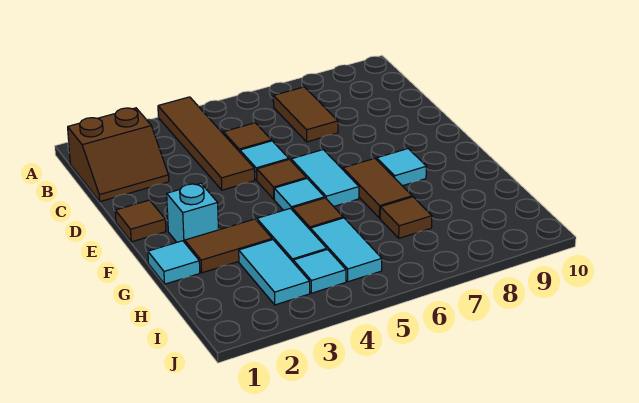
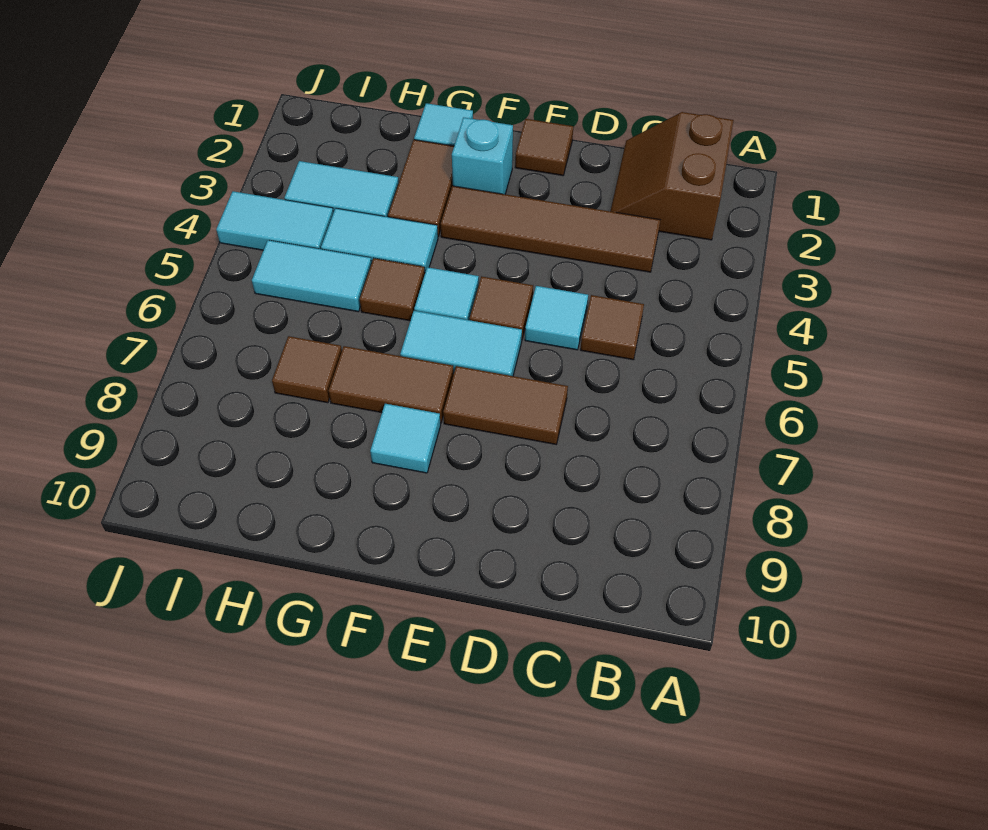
brown tile A4:D4 level 1 -> brown tile C3:F3 level 1
brown tile B7:C7 level 1 -> brown tile D7:E7 level 1
cyan tile I4 level 1 -> cyan tile I4:J4 level 1

